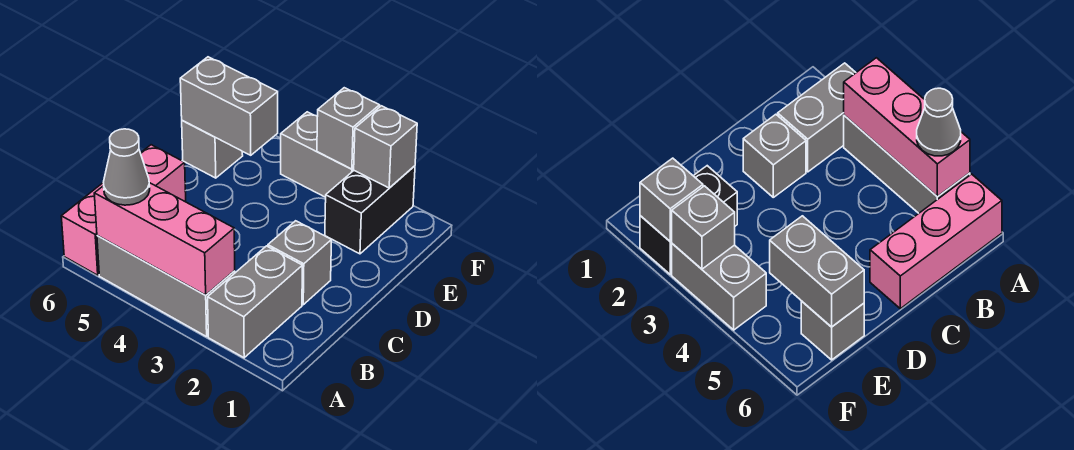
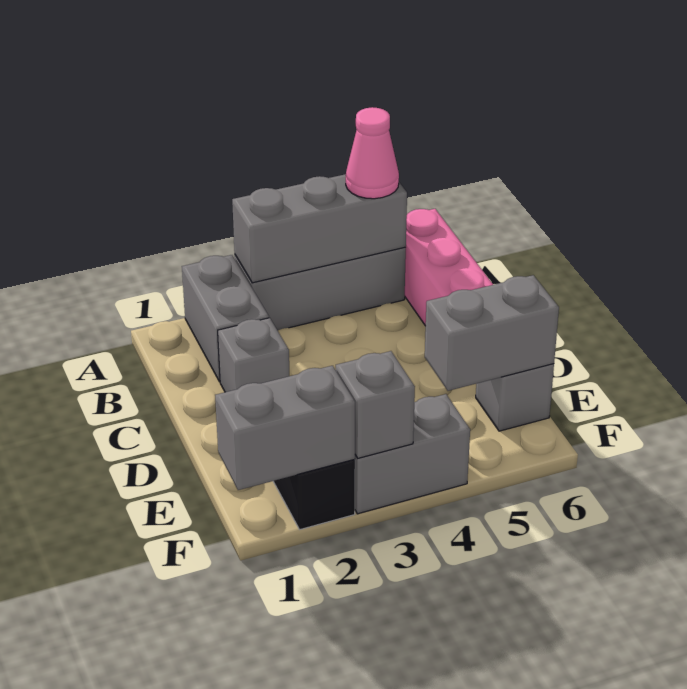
pink brick A3:A5 level 2 -> grey brick A3:A5 level 2
grey cone A5 level 3 -> pink cone A5 level 3
grey brick F2 level 2 -> grey brick F1:F2 level 2

